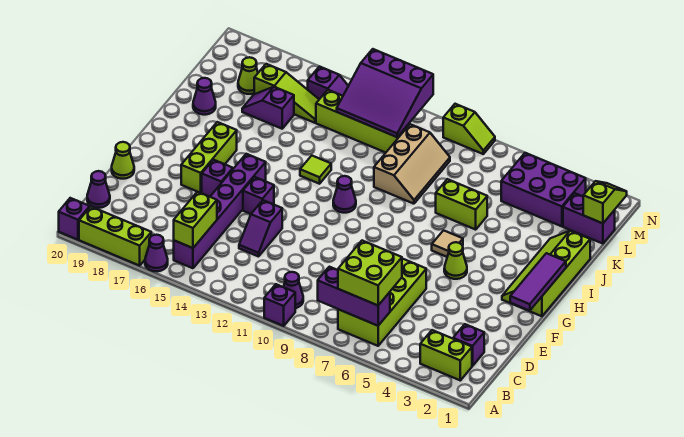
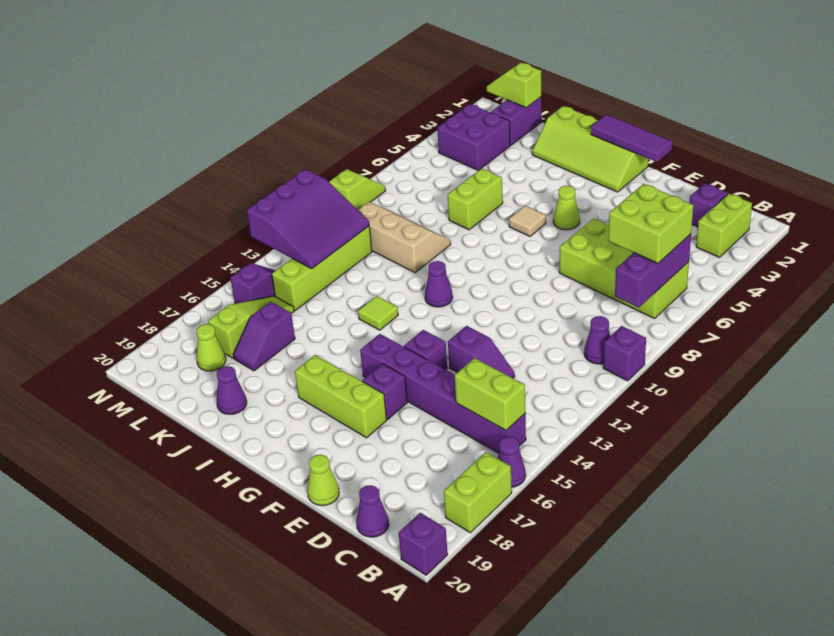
lime brick A17:A19 level 1 -> lime brick A17:A18 level 1
purple brick L3:M5 level 1 -> purple brick L3:M4 level 1

